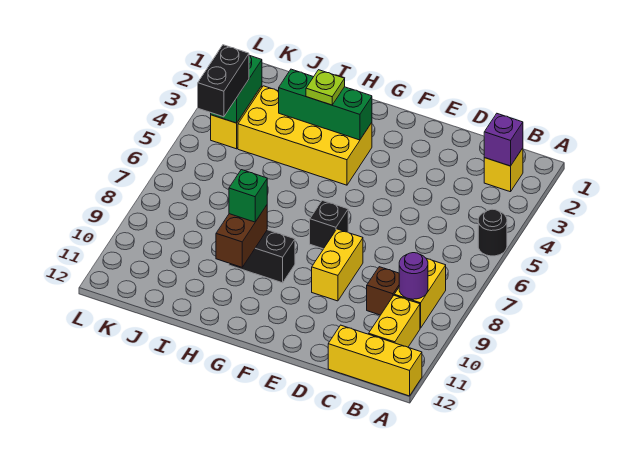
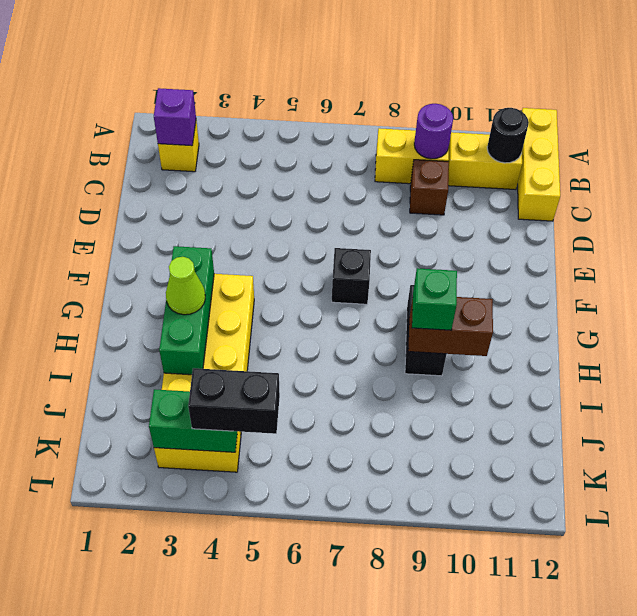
black round brick A5 level 1 -> black round brick B11 level 2
yellow brick E8:E9 level 1 -> none
lime plate H3 level 3 -> lime cone H3 level 3

